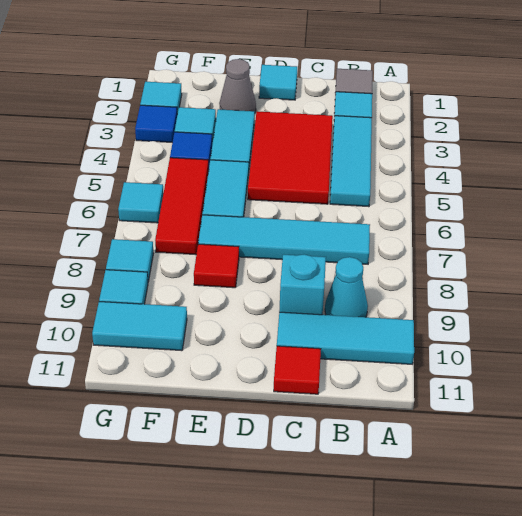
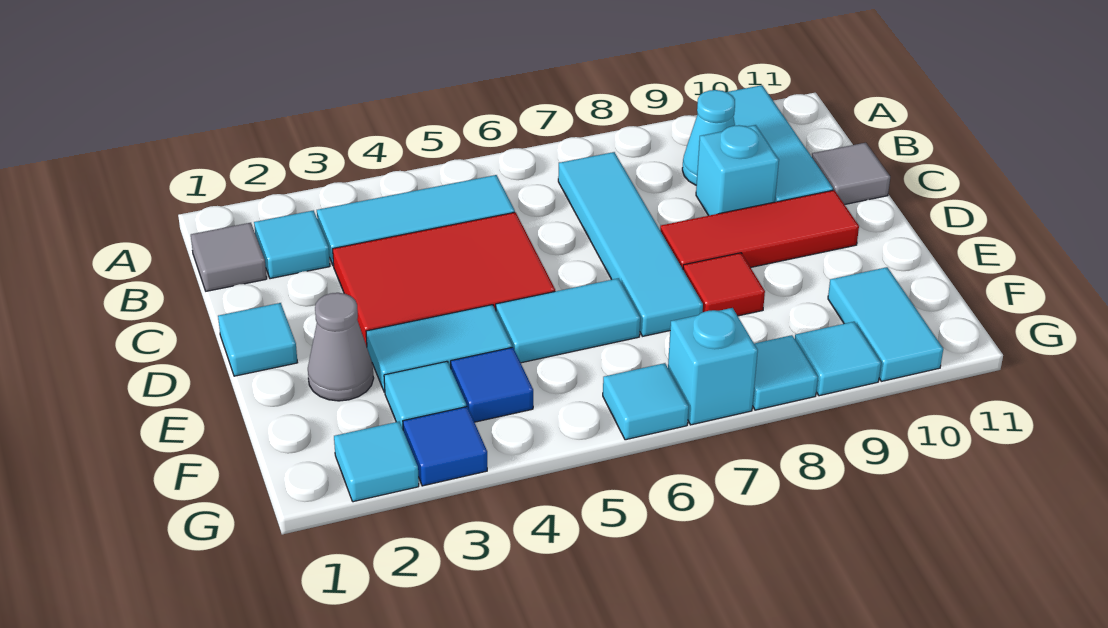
red tile C11 level 1 -> grey tile C11 level 1
red tile F5:F7 level 1 -> red tile D8:D10 level 1
none -> cyan brick G7 level 1

